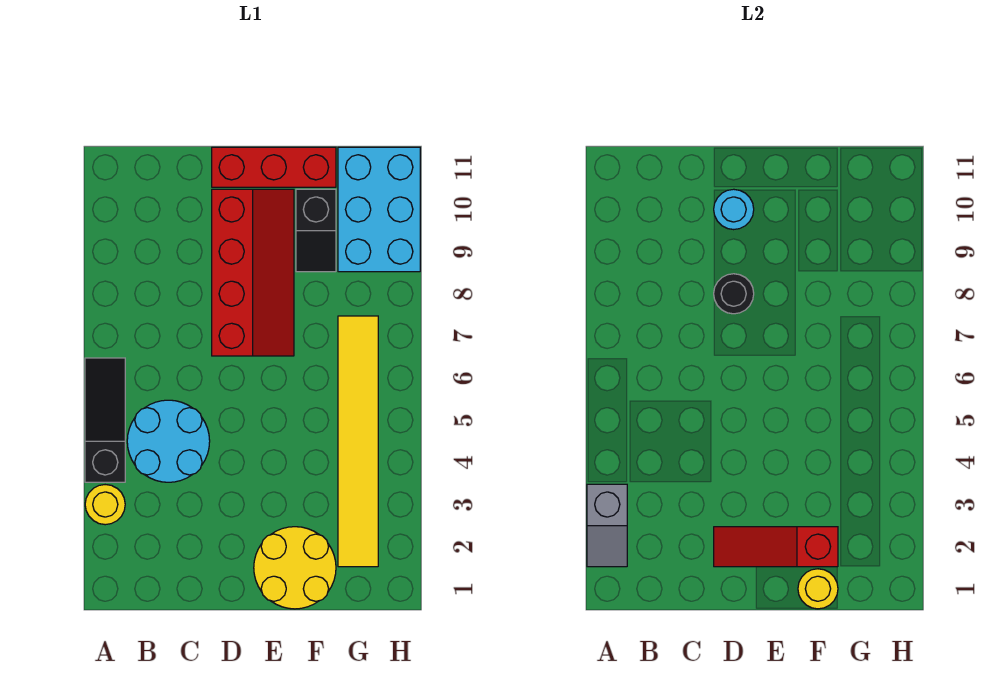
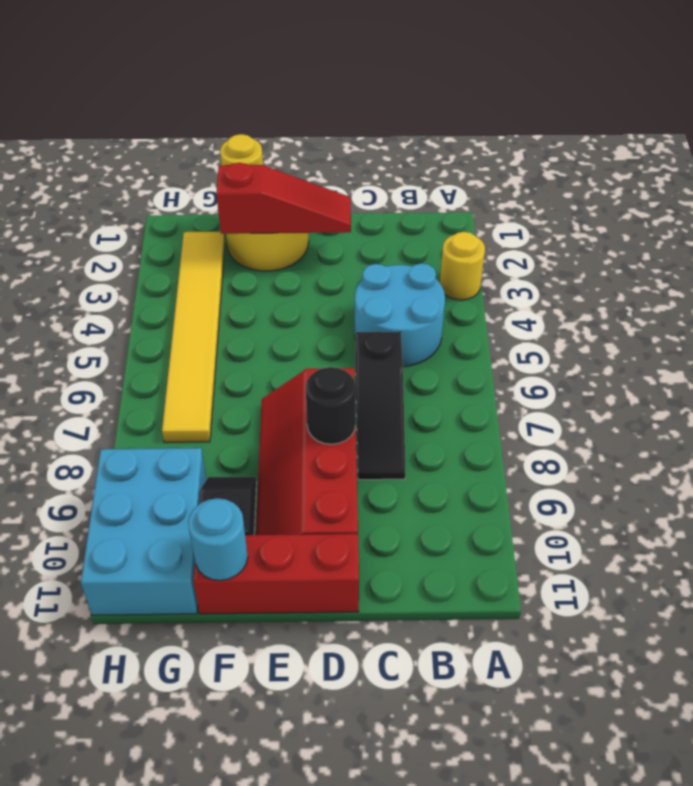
grey slope A2:A3 level 2 top 3 -> none
black slope A4:A6 level 1 top 4 -> black slope C6:C8 level 1 top 6
cyan round brick D10 level 2 -> cyan round brick F11 level 2

